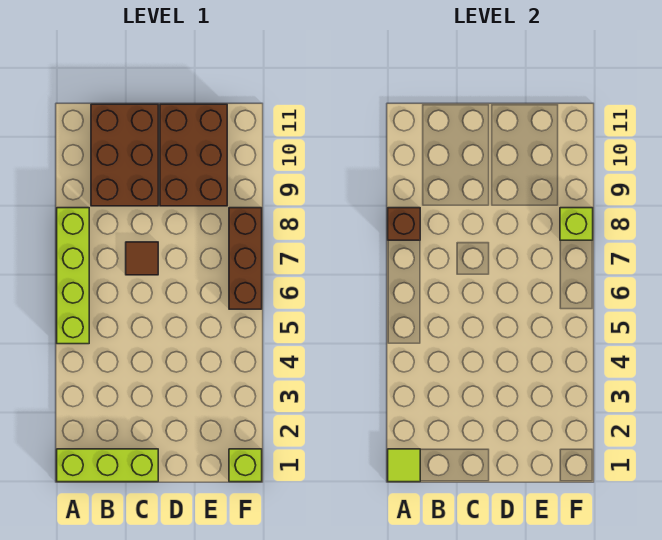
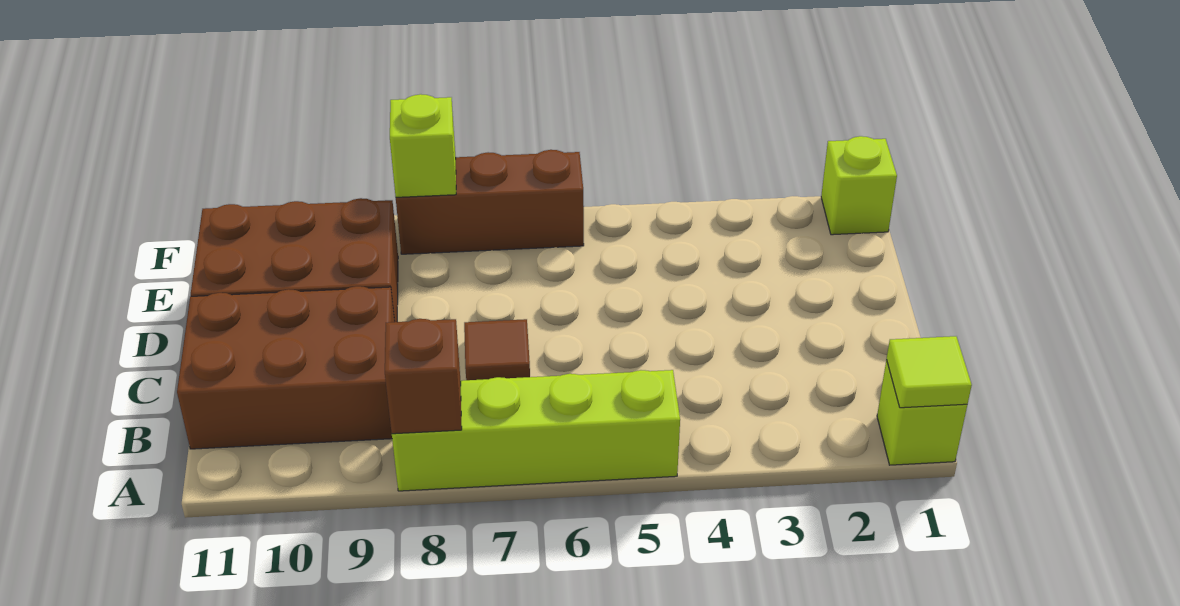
lime brick A1:C1 level 1 -> lime brick A1 level 1

